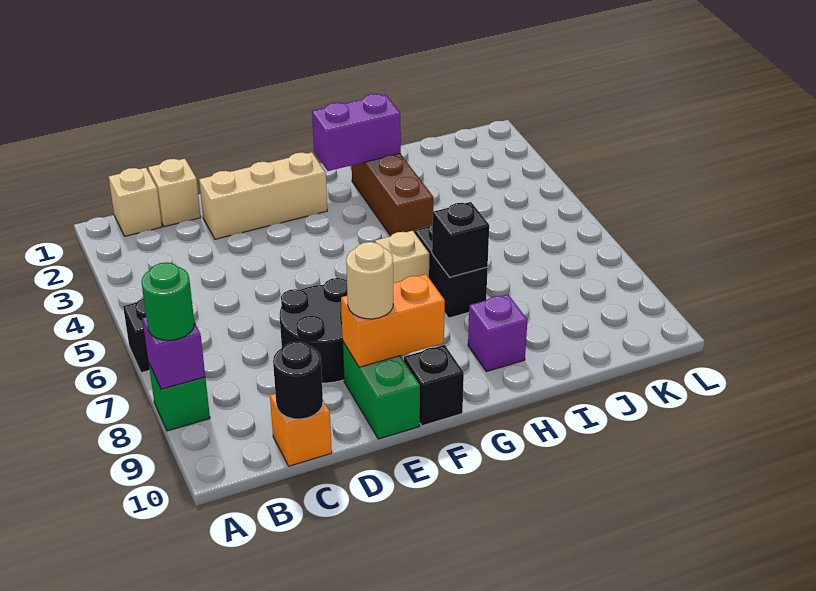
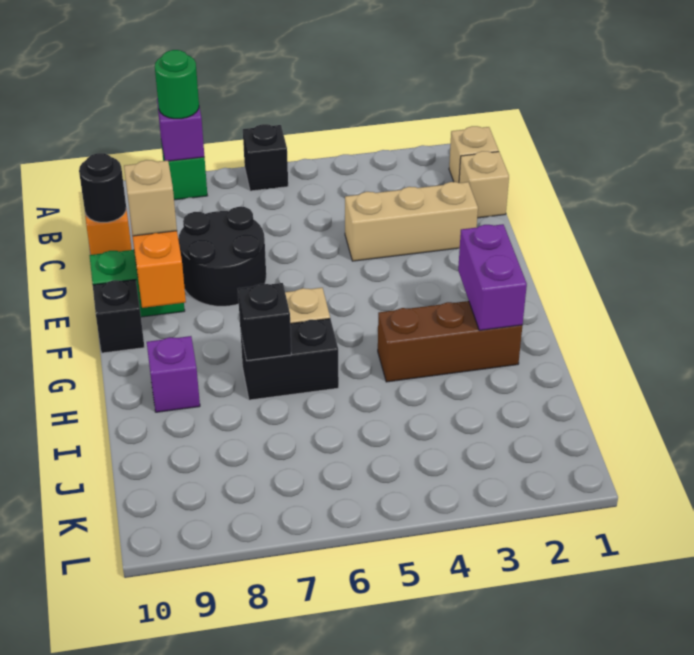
tan brick D2:F2 level 1 -> tan brick D2:D4 level 1
tan round brick E9 level 3 -> tan brick E9 level 3

